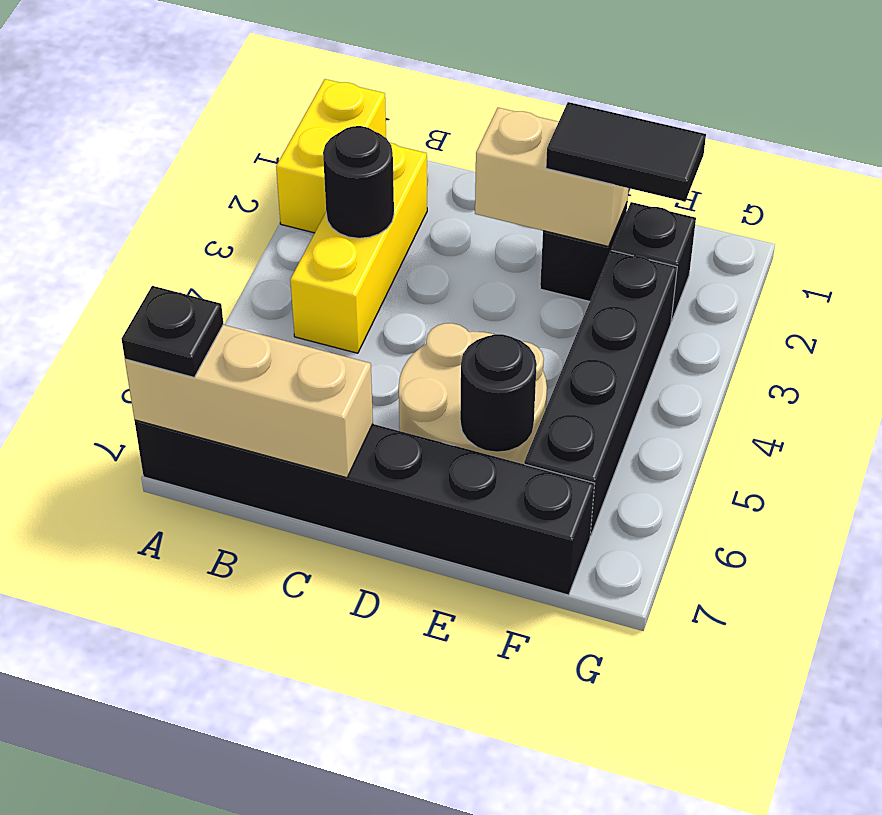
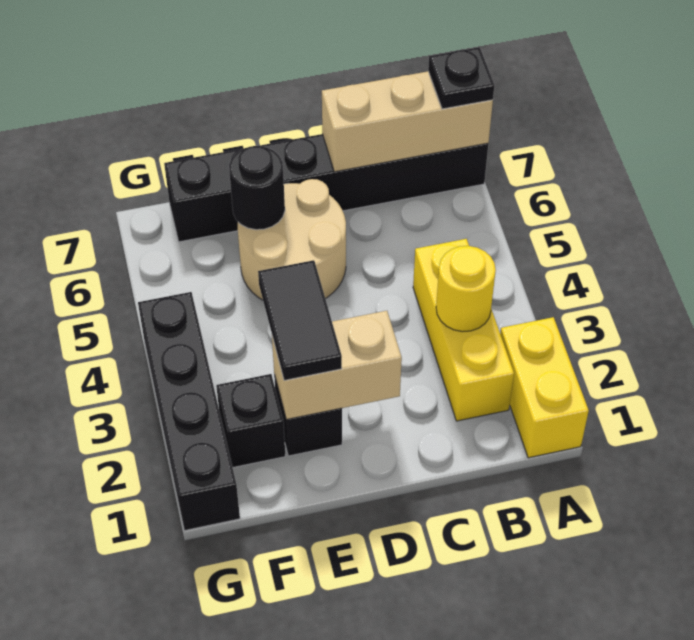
black round brick B3 level 2 -> yellow round brick B3 level 2
black tile E2:F2 level 3 -> black tile E2:E3 level 3
black brick F3:F6 level 1 -> black brick G1:G4 level 1

